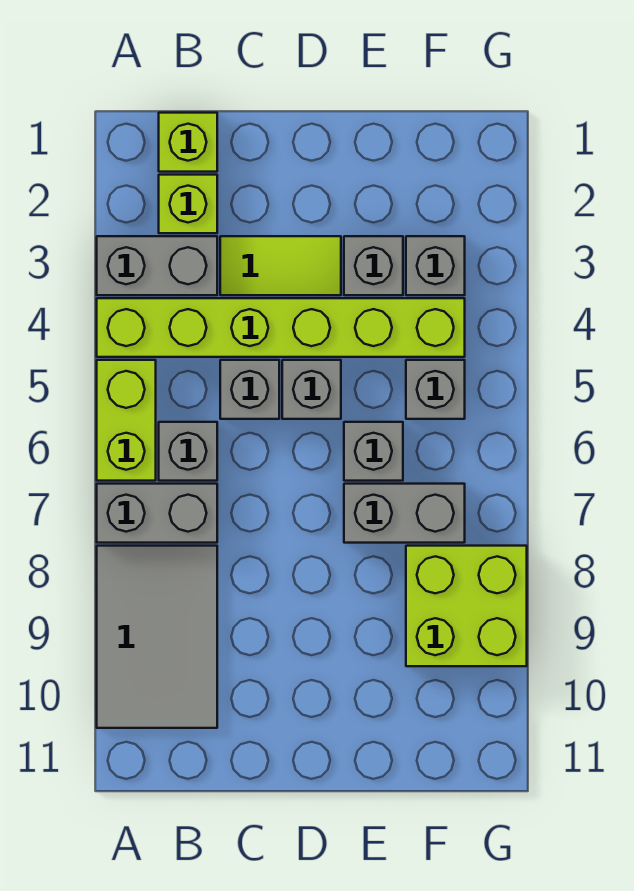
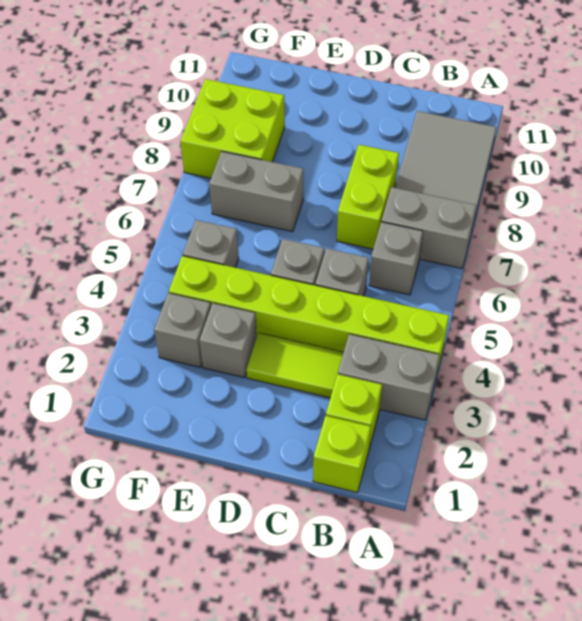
lime brick A5:A6 level 1 -> lime brick C7:C8 level 1
grey brick E6 level 1 -> none

